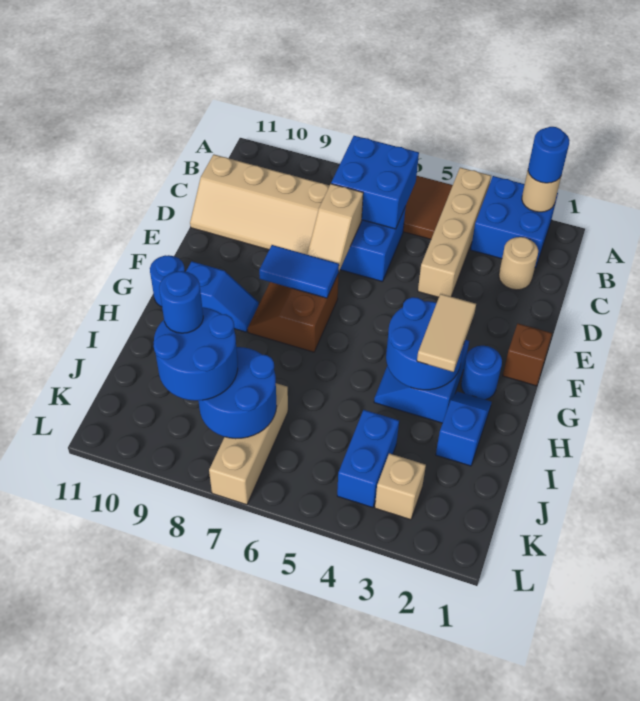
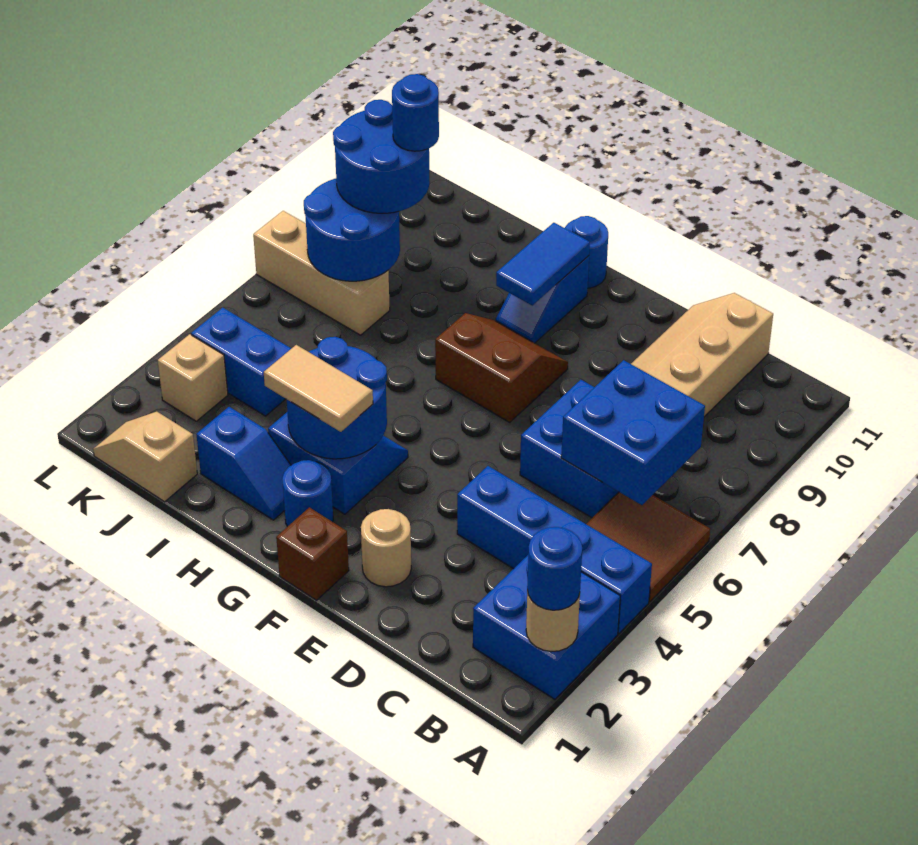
tan brick A4:D4 level 1 -> blue brick A4:D4 level 1
tan round brick C2 level 1 -> tan round brick E2 level 1
tan slope D7:E7 level 2 top D -> tan slope J1:K1 level 1 top J
blue tile F7:F8 level 2 -> blue tile G9:G10 level 2

